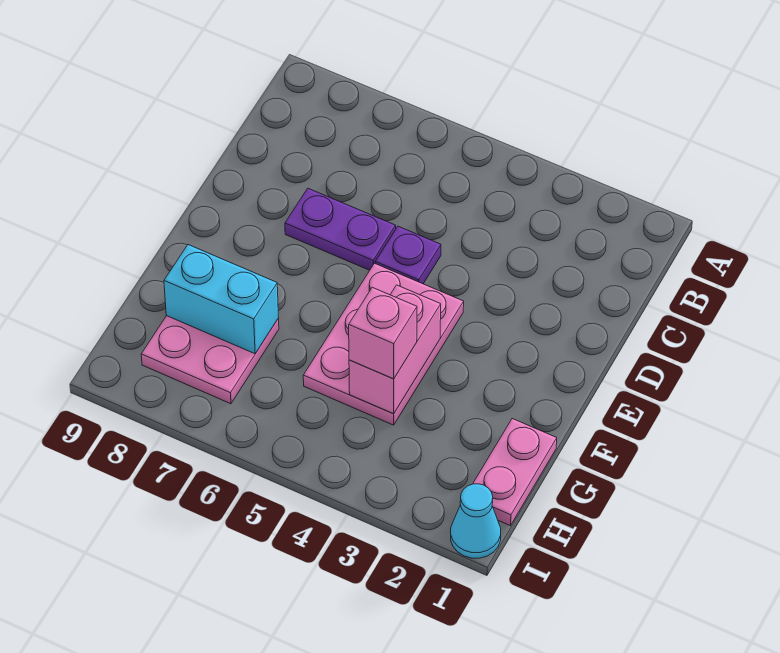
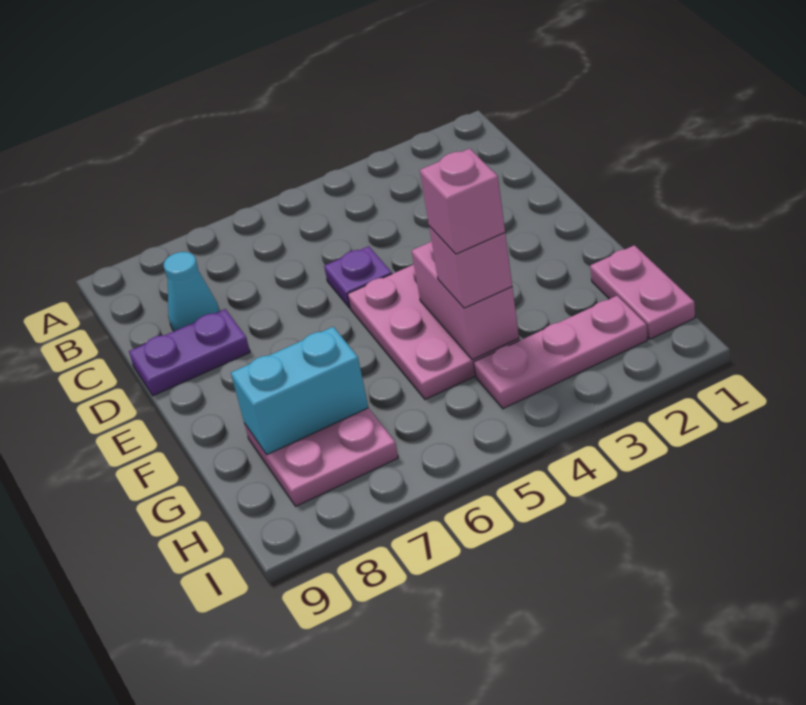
purple plate D6:D7 level 1 -> purple plate D8:D9 level 1
none -> pink brick G4 level 4
none -> pink plate H2:H4 level 1
cyan cone I1 level 1 -> cyan cone C8 level 1

